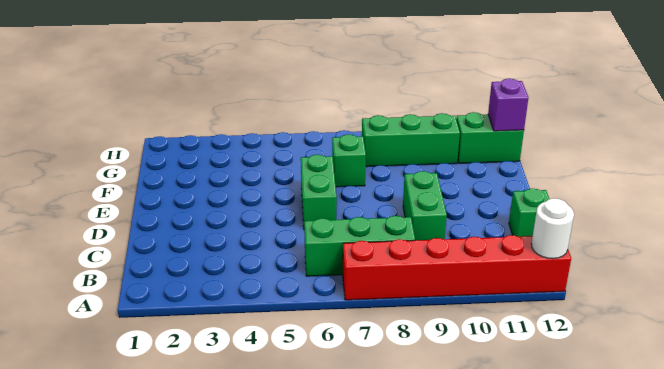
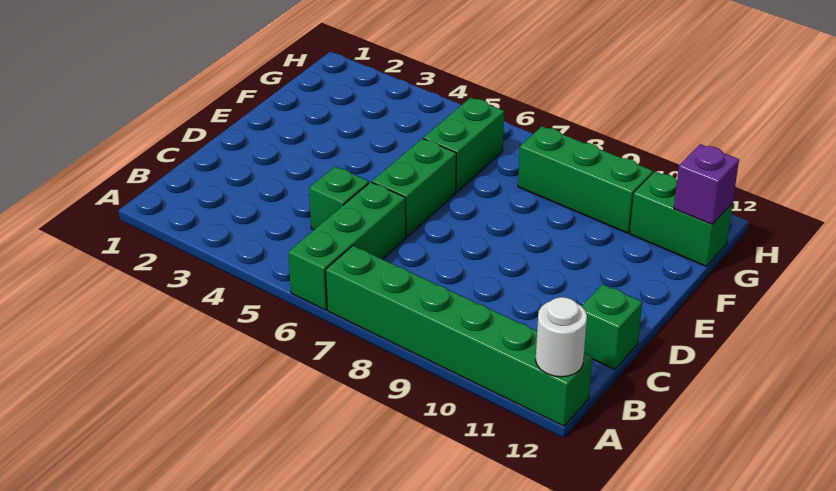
red brick A7:A12 level 1 -> green brick A7:A12 level 1
green brick B6:B8 level 1 -> green brick A6:C6 level 1
green brick C9:D9 level 1 -> green brick F6:G6 level 1
green brick F7 level 1 -> green brick C5 level 1

